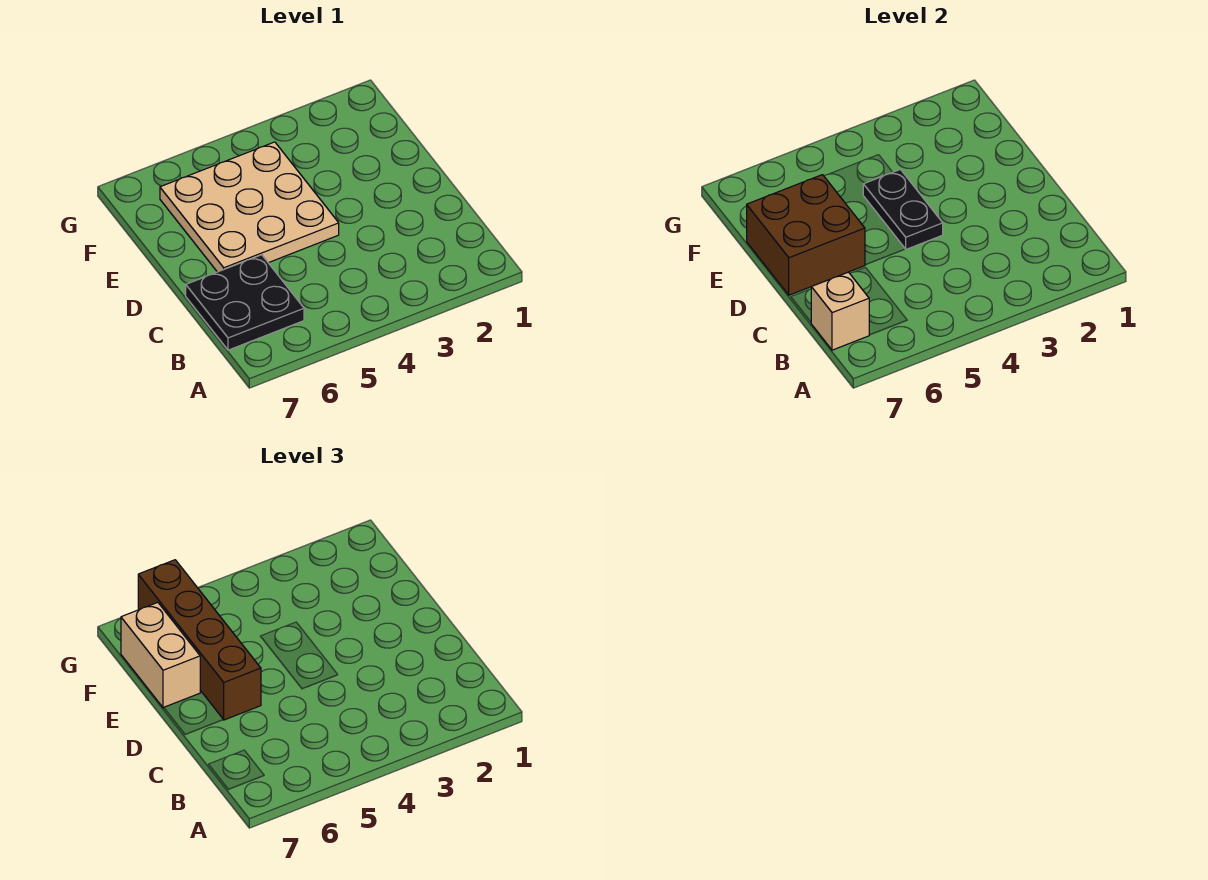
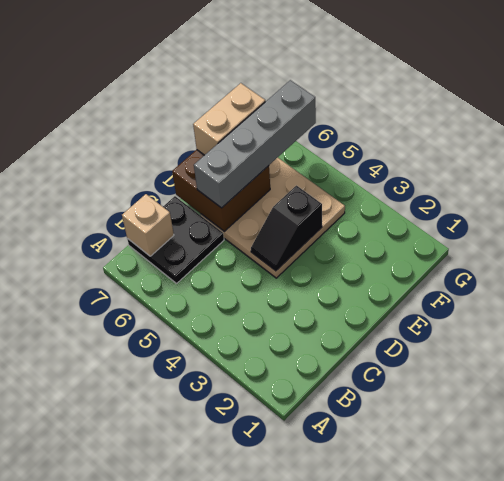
black plate D4:E4 level 2 -> black slope D4:E4 level 2 top E
brown brick D6:G6 level 3 -> grey brick D6:G6 level 3

